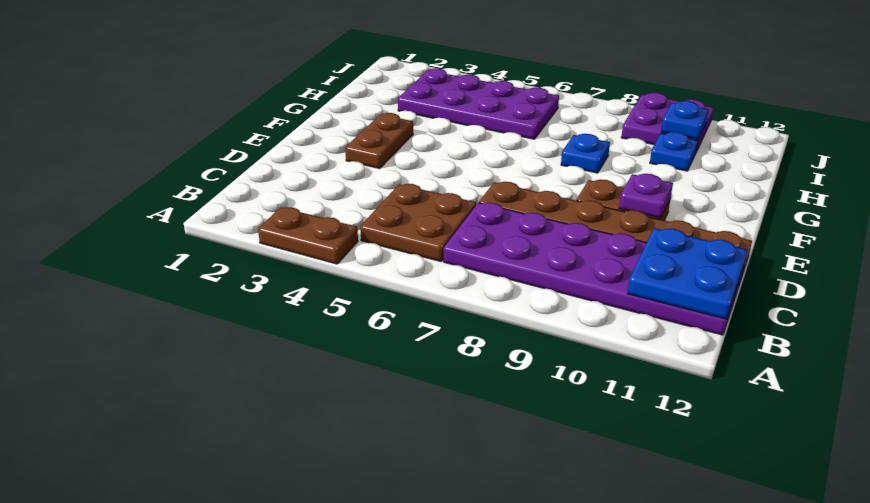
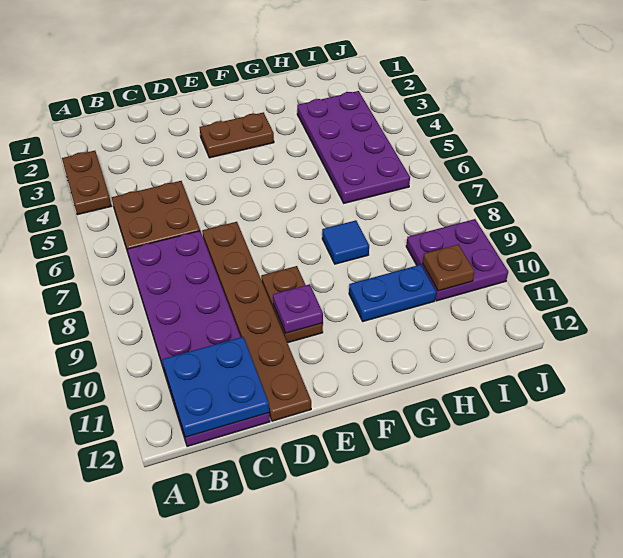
blue plate G8 level 1 -> blue tile G8 level 1
blue plate H10 level 1 -> blue plate G10:H10 level 1
blue plate I10 level 2 -> brown plate I10 level 2

